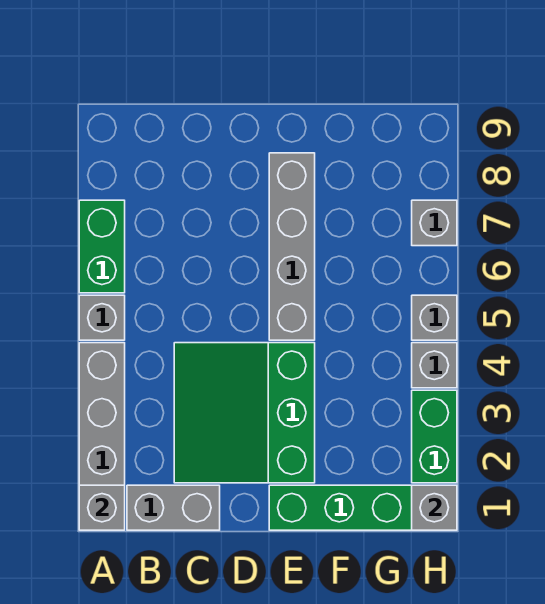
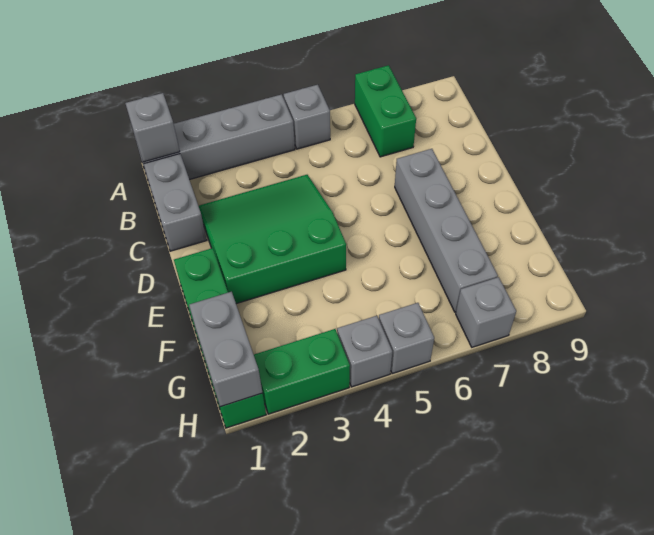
green brick A6:A7 level 1 -> green brick A7:B7 level 1
grey brick E5:E8 level 1 -> grey brick D7:G7 level 1
grey brick H1 level 2 -> grey brick G1:H1 level 2

